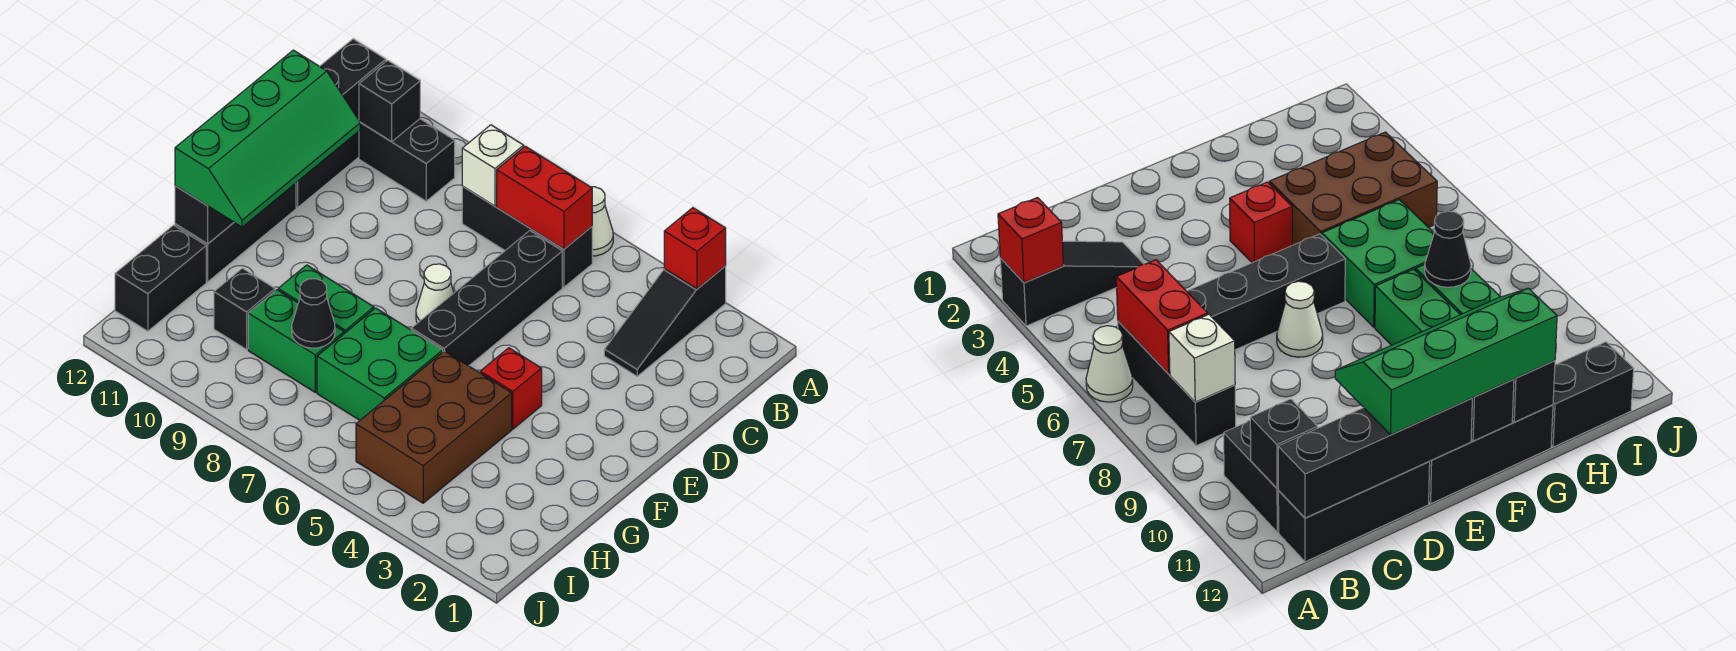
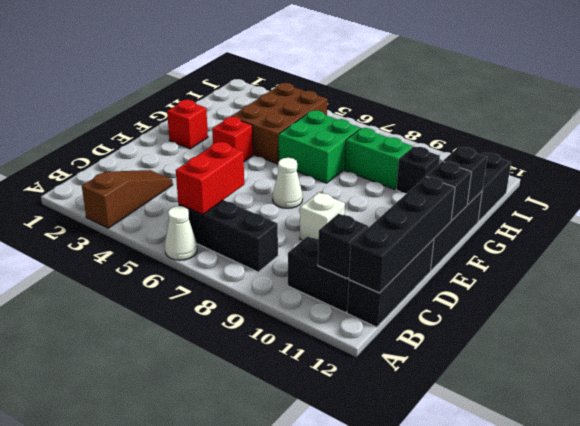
black slope A3:C3 level 1 top A -> brown slope A3:C3 level 1 top A
red brick A3 level 2 -> red brick F2 level 1
red brick B6:B7 level 2 -> red brick B6:C6 level 2
white brick B8 level 2 -> white brick D9 level 1
black brick C6:F6 level 1 -> none
green slope D11:G12 level 3 top 12 -> none
green brick G8:G9 level 1 -> none
black cone H8 level 2 -> none

